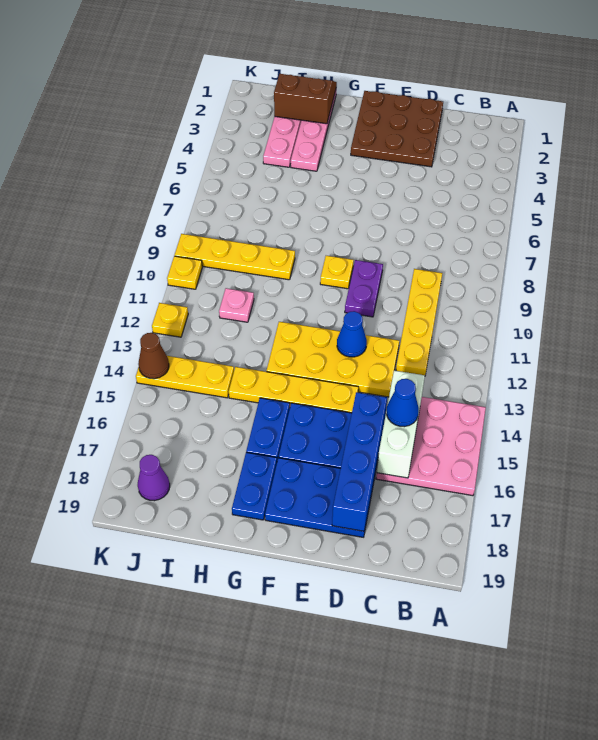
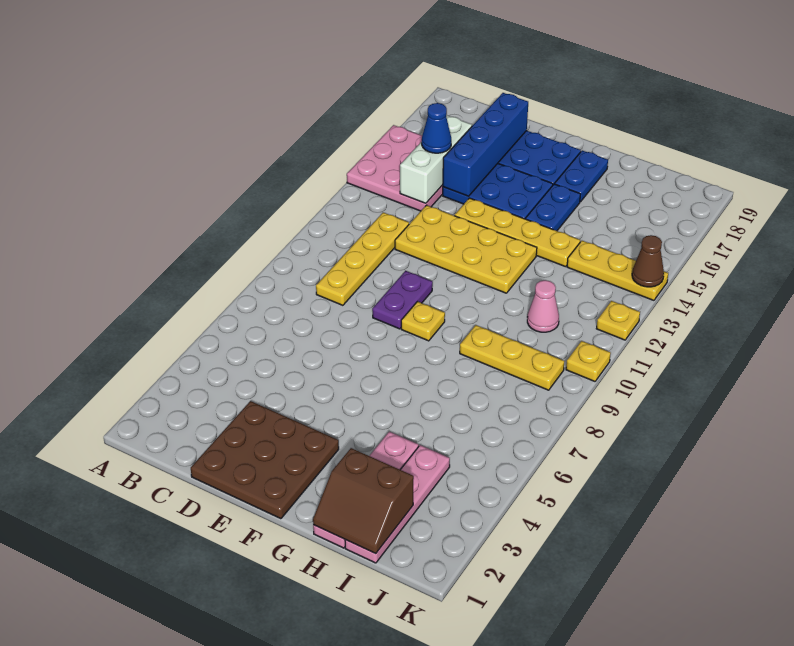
blue cone E12 level 2 -> none
yellow plate H9:K9 level 1 -> yellow plate H9:J9 level 1
pink plate I11 level 1 -> pink cone I11 level 1
purple cone J18 level 1 -> none

